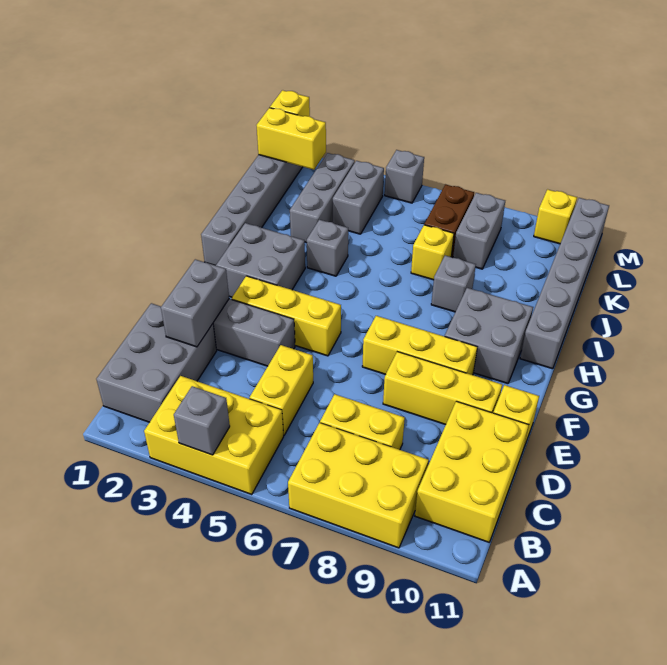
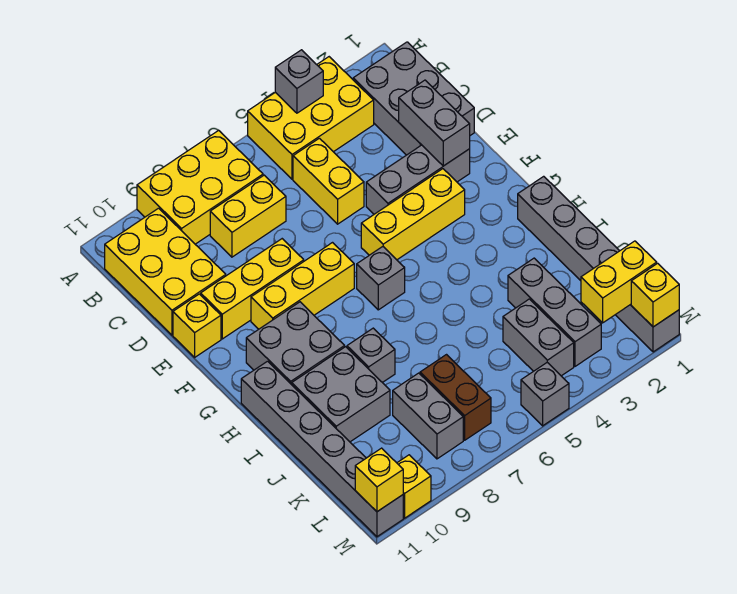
grey brick G2:H3 level 1 -> grey brick I9:J10 level 1
grey brick I4 level 1 -> grey brick G6 level 1
yellow brick J7 level 1 -> yellow brick M11 level 2

